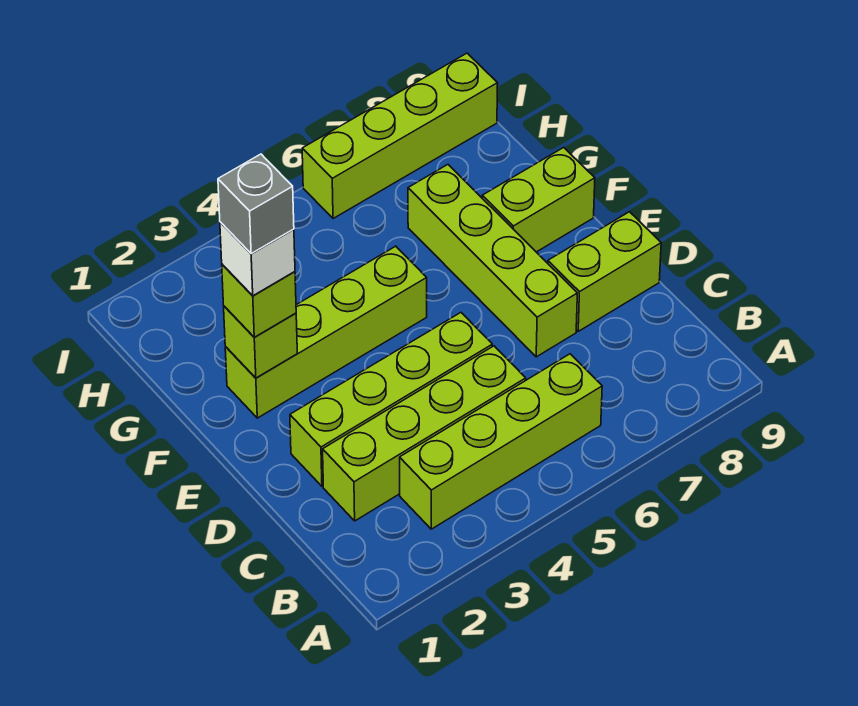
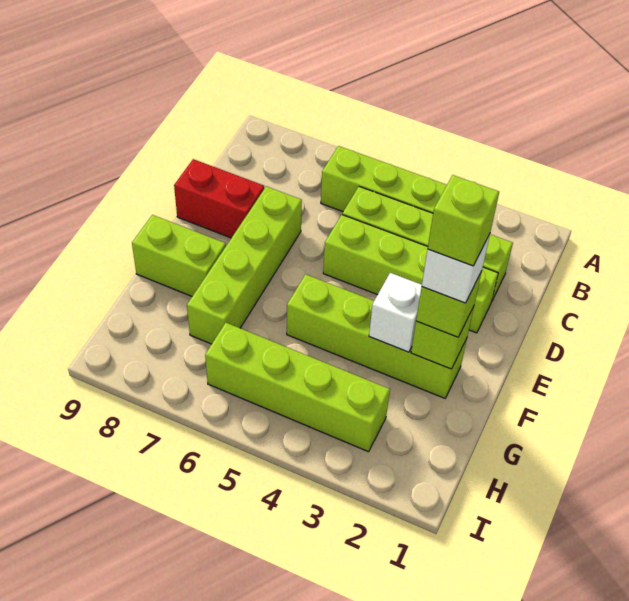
lime brick D8:D9 level 1 -> red brick D8:D9 level 1
grey brick F2 level 5 -> lime brick F2 level 5
none -> white brick F3 level 2
lime brick I6:I9 level 1 -> lime brick H3:H6 level 1

